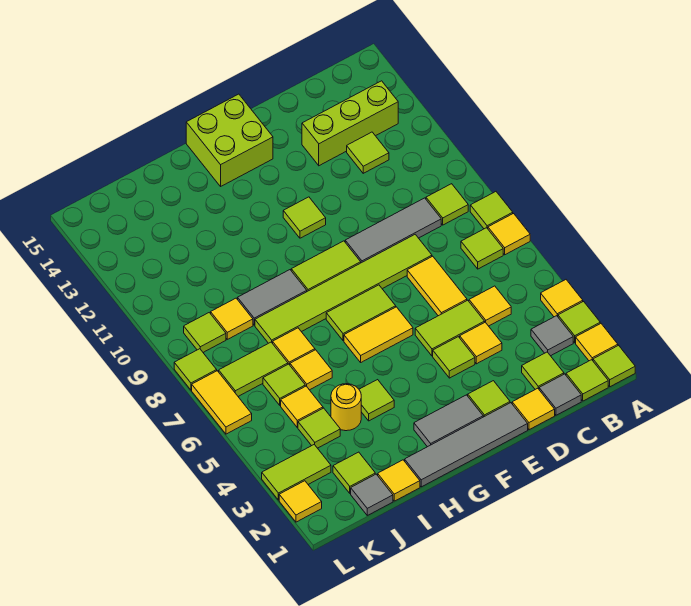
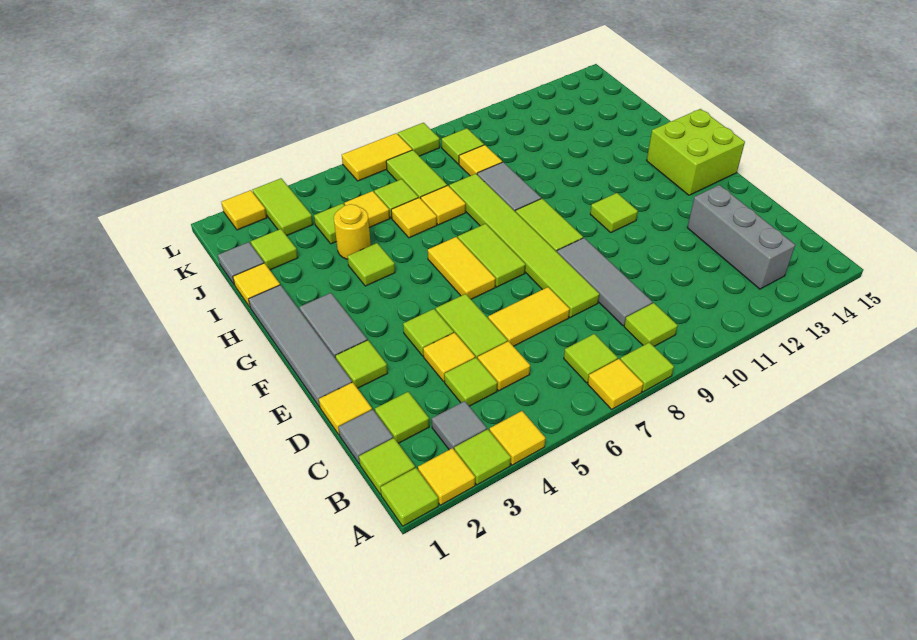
lime brick B13:D13 level 1 -> grey brick B13:D13 level 1
lime tile C12 level 1 -> lime tile C4 level 1

